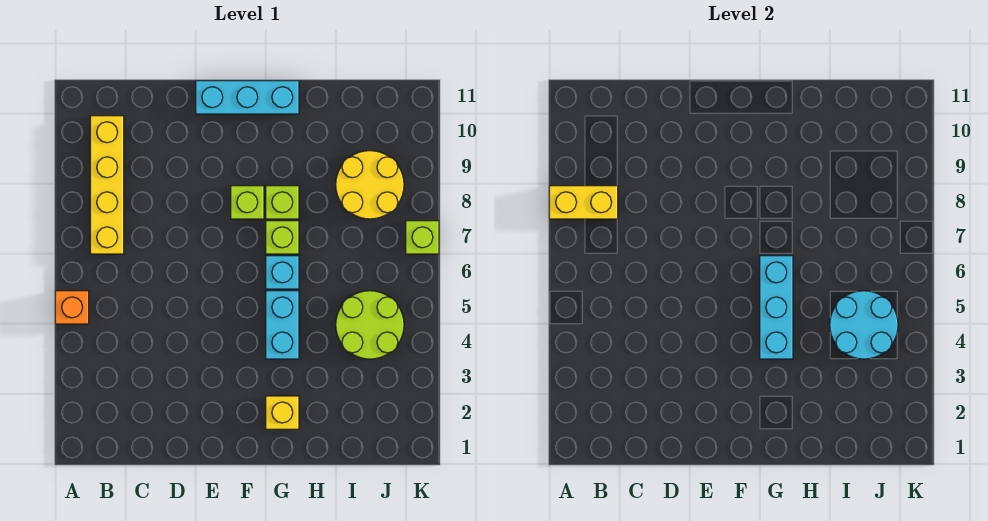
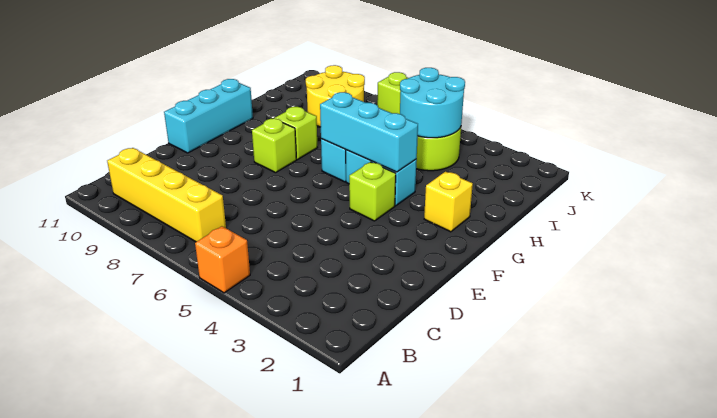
yellow brick A8:B8 level 2 -> none
lime brick G7 level 1 -> lime brick F4 level 1

